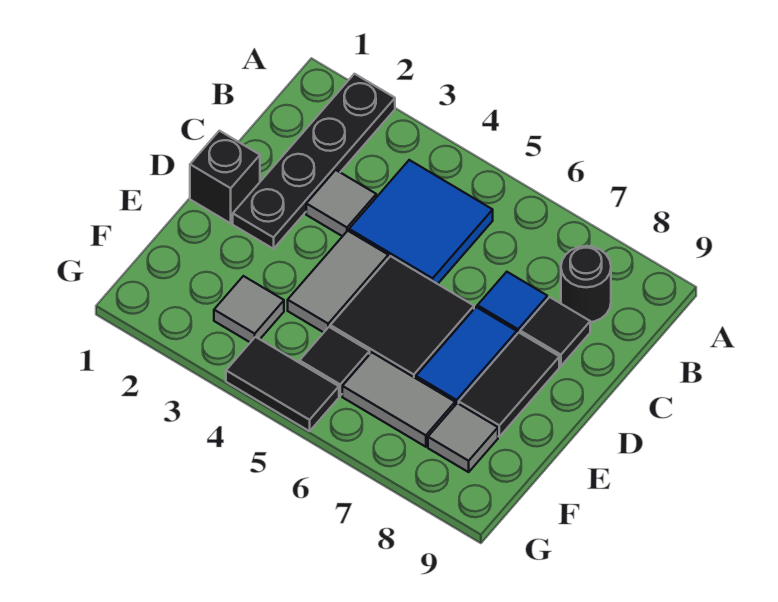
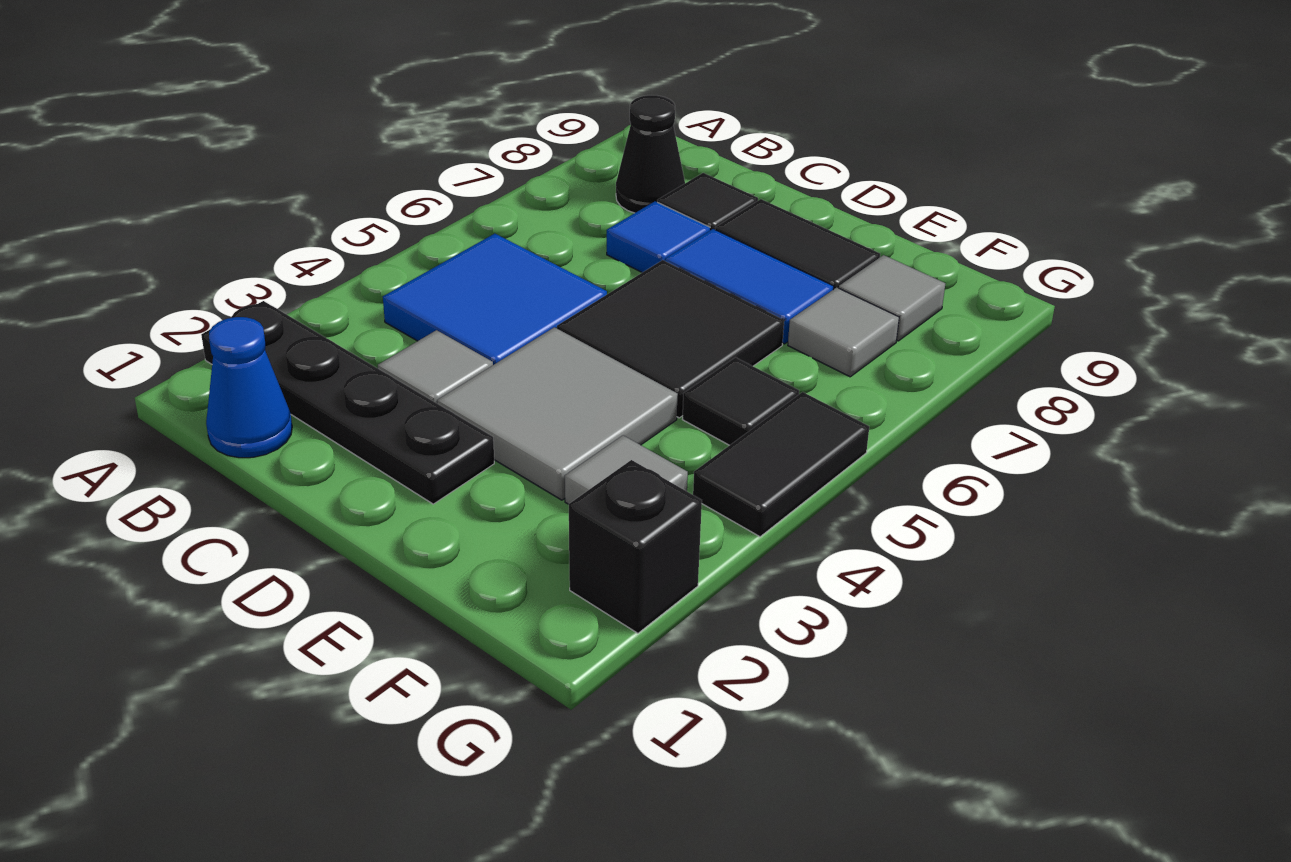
none -> blue cone B1 level 1
black round brick B8 level 1 -> black cone B8 level 1
black brick D1 level 1 -> black brick G2 level 1
grey tile D4:E4 level 1 -> grey tile D3:E4 level 1
grey tile F6:F7 level 1 -> grey tile F7 level 1

